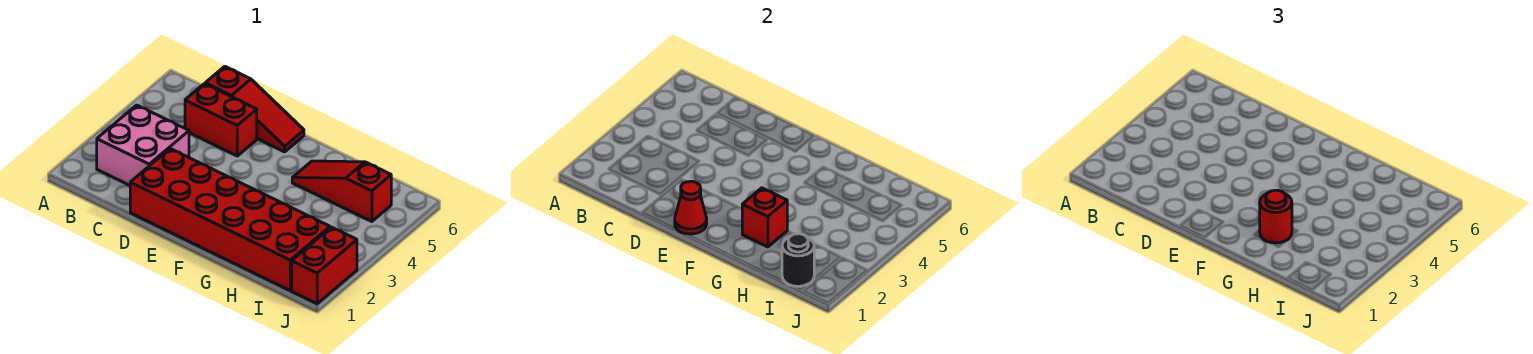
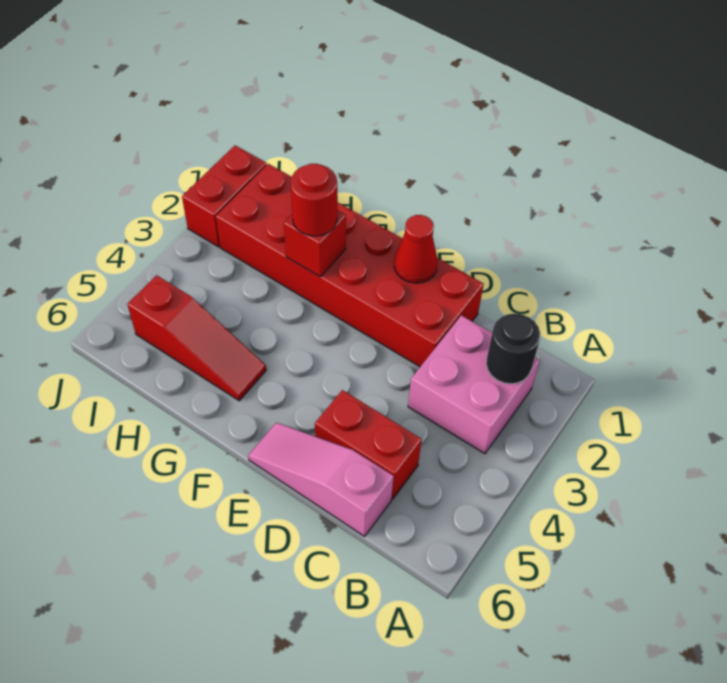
red slope C6:E6 level 1 top C -> pink slope C6:E6 level 1 top C
black round brick I1 level 2 -> black round brick B2 level 2

